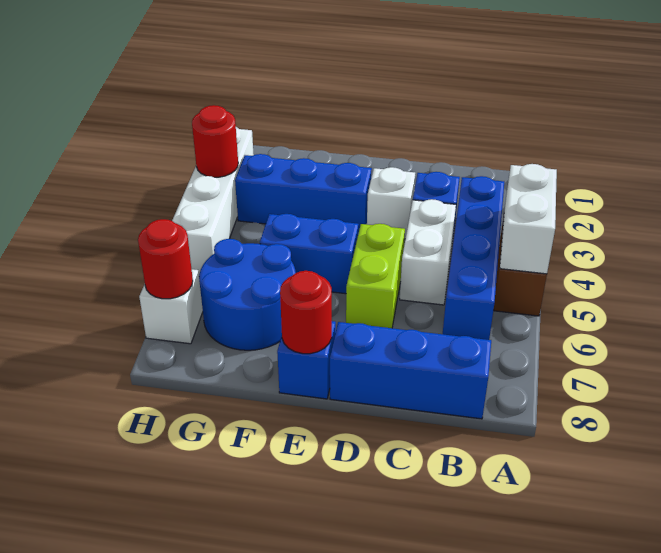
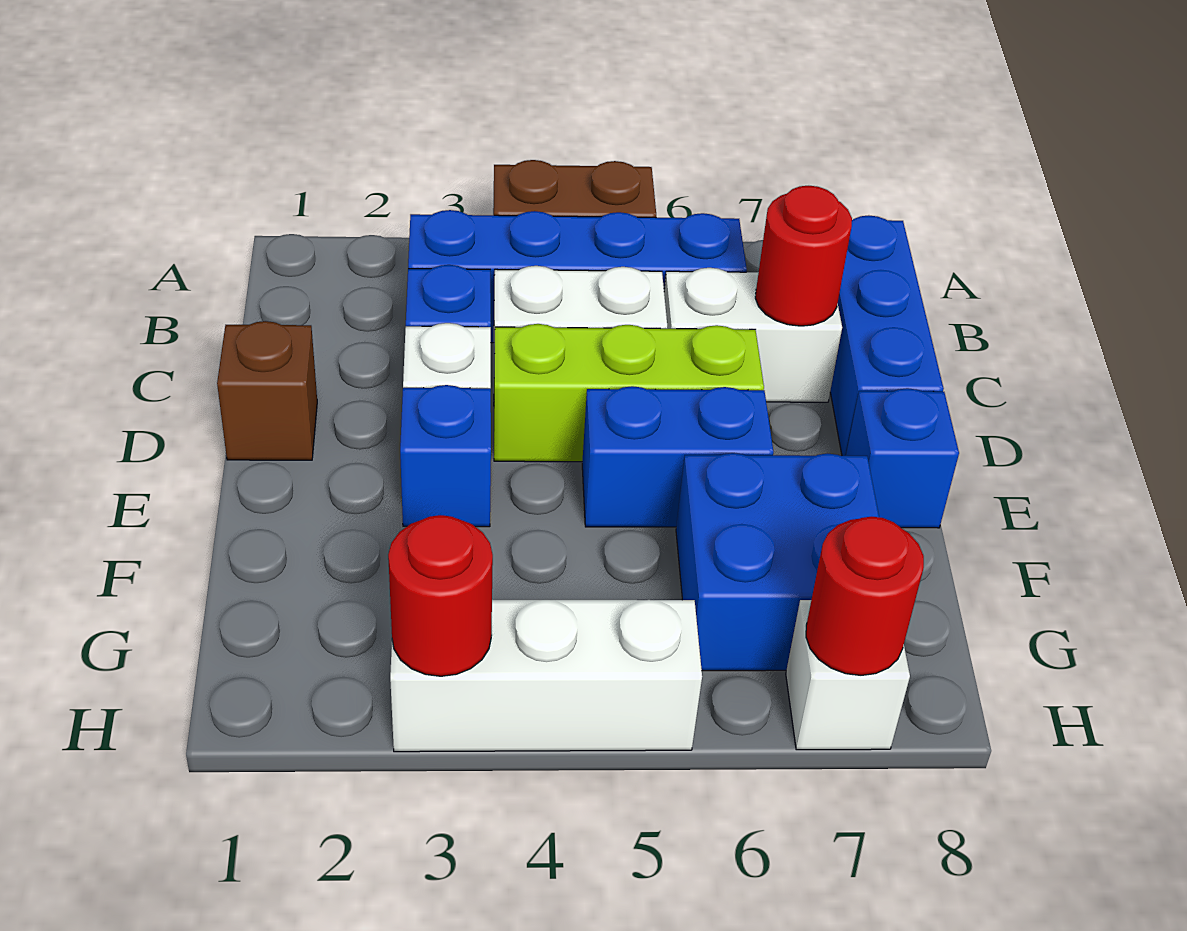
white brick A4:A5 level 2 -> white brick C6:C7 level 1
none -> brown brick D1 level 1
lime brick D5:D6 level 1 -> lime brick D4:D6 level 1
blue brick E3:G3 level 1 -> blue brick E3 level 1
blue brick E5:F5 level 1 -> blue brick E5:E6 level 1
red round brick E8 level 2 -> red round brick C7 level 2
blue round brick F6:G7 level 1 -> blue brick F6:G7 level 1
white brick H2:H5 level 1 -> white brick H3:H5 level 1

